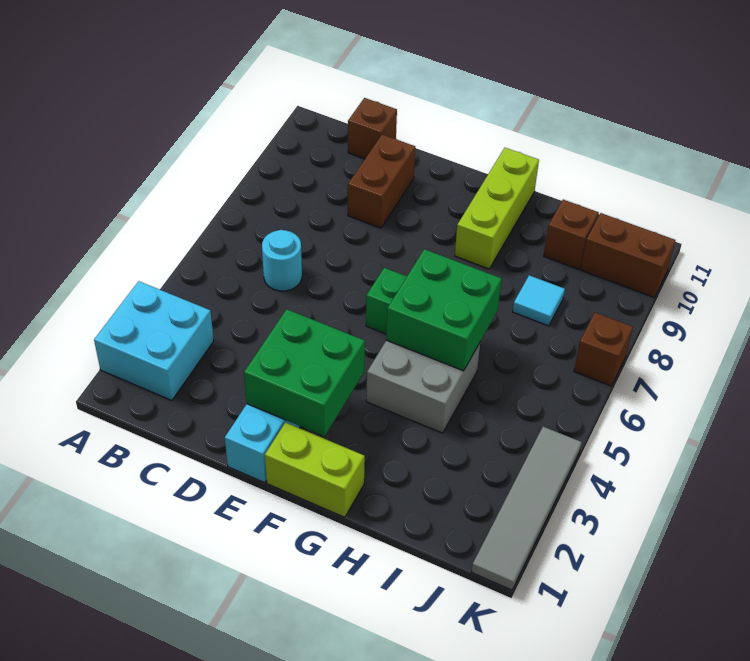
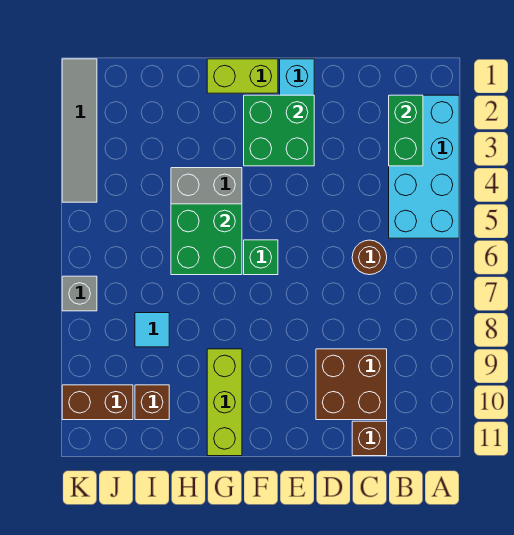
cyan brick A2:B3 level 1 -> cyan brick A2:B5 level 1
none -> green brick B2:B3 level 2
cyan round brick C6 level 1 -> brown round brick C6 level 1
brown brick D9:D10 level 1 -> brown brick C9:D10 level 1
brown brick K7 level 1 -> grey brick K7 level 1

